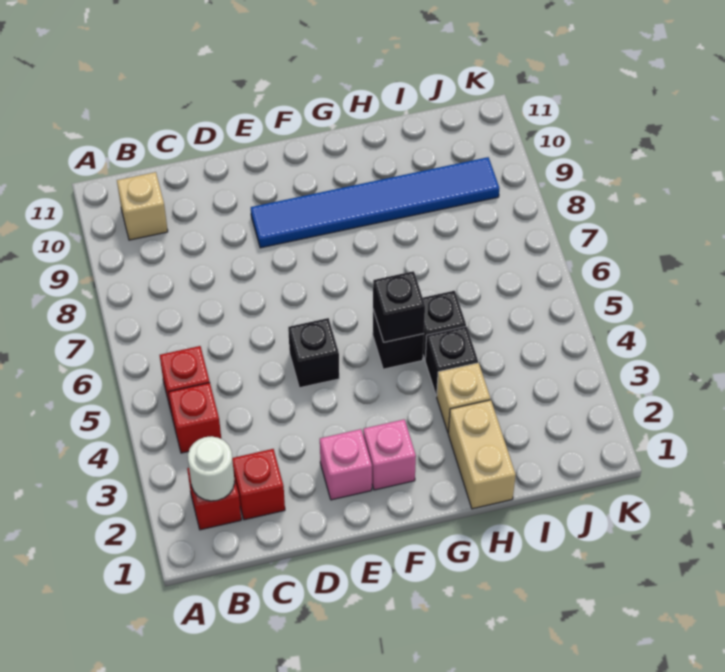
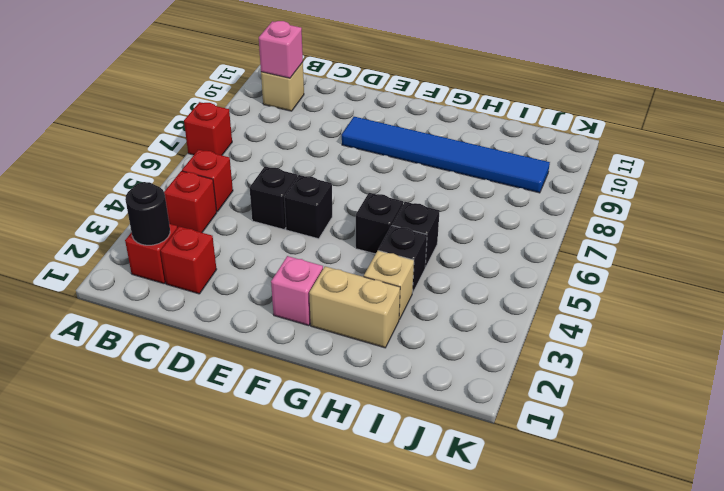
none -> red brick A7 level 1
white round brick B2 level 2 -> black round brick B2 level 2
pink brick E2 level 1 -> pink brick B10 level 2
black brick G5 level 2 -> black brick D5 level 1
tan brick H1:H2 level 1 -> tan brick G2:H2 level 1

